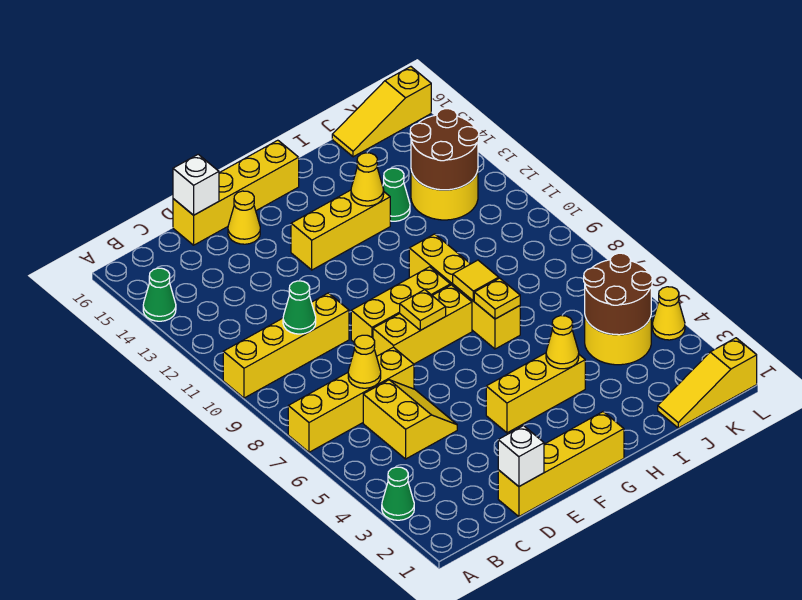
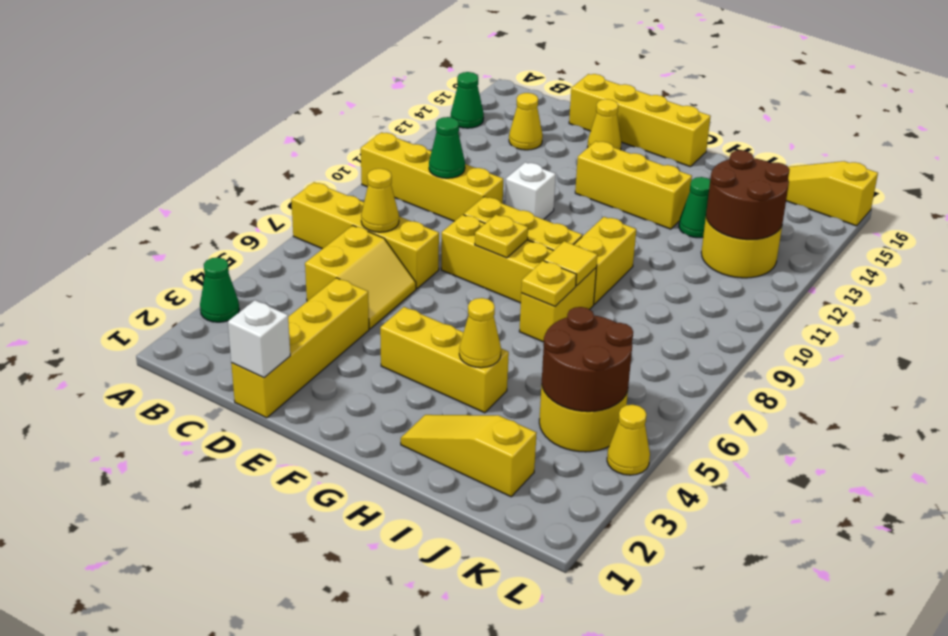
yellow brick D1:G1 level 1 -> yellow brick D1:D4 level 1
white brick D16 level 2 -> white brick E11 level 1
yellow cone H13 level 2 -> yellow cone C14 level 1
yellow slope J1:L1 level 1 top L -> yellow slope H2:J2 level 1 top J

